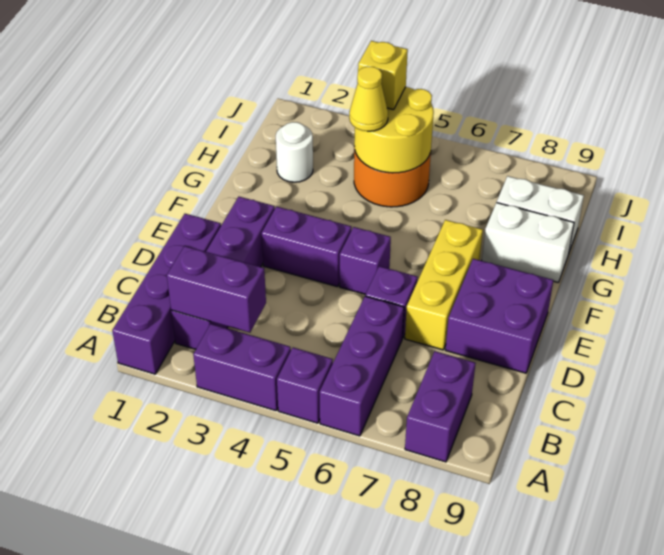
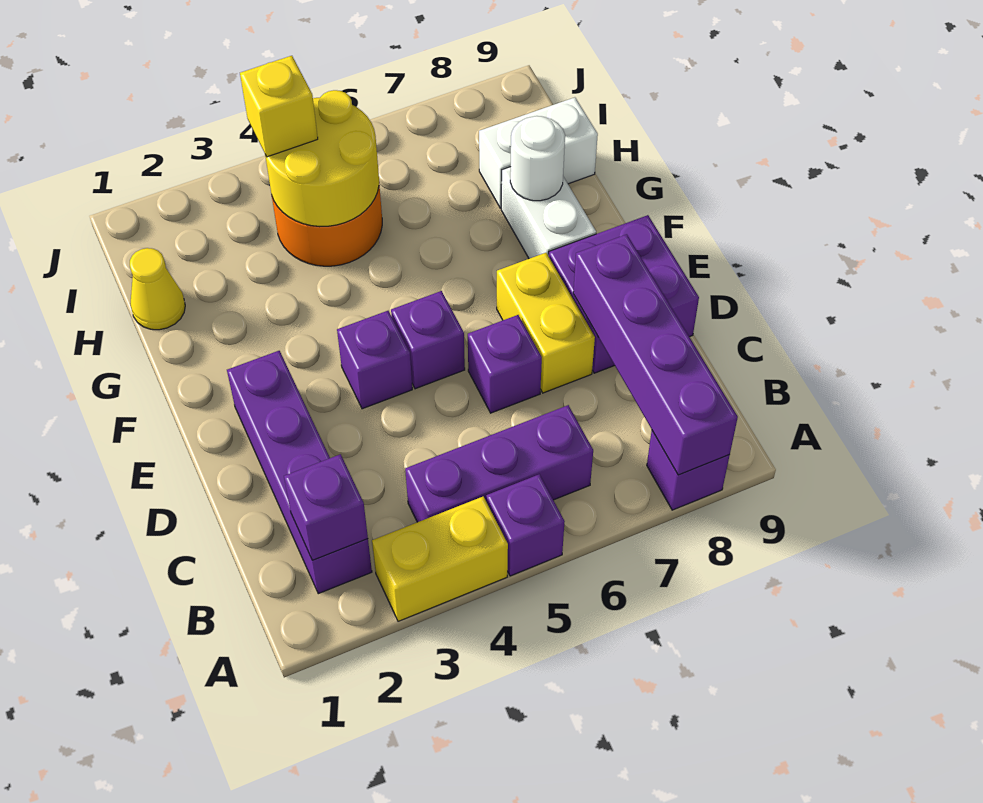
purple brick A1:D1 level 1 -> purple brick A8:D8 level 2
purple brick A3:A4 level 1 -> yellow brick A3:A4 level 1
purple brick A6:C6 level 1 -> purple brick B4:B6 level 1
purple brick A8:B8 level 1 -> purple brick A8 level 1
purple brick B2:B3 level 2 -> purple brick B2 level 2
yellow brick D7:F7 level 1 -> yellow brick D7:E7 level 1
purple brick E3:E4 level 1 -> purple brick E4 level 1
white brick G8:G9 level 1 -> white brick F8:G8 level 1
white round brick H2 level 1 -> white round brick G8 level 2
yellow cone H4 level 3 -> yellow cone H1 level 1

